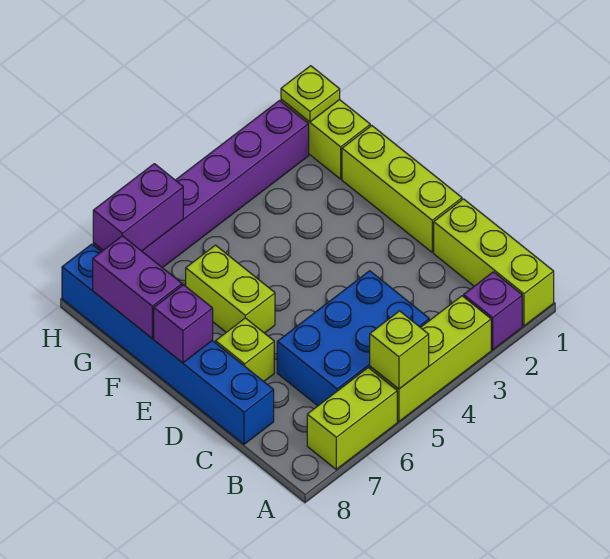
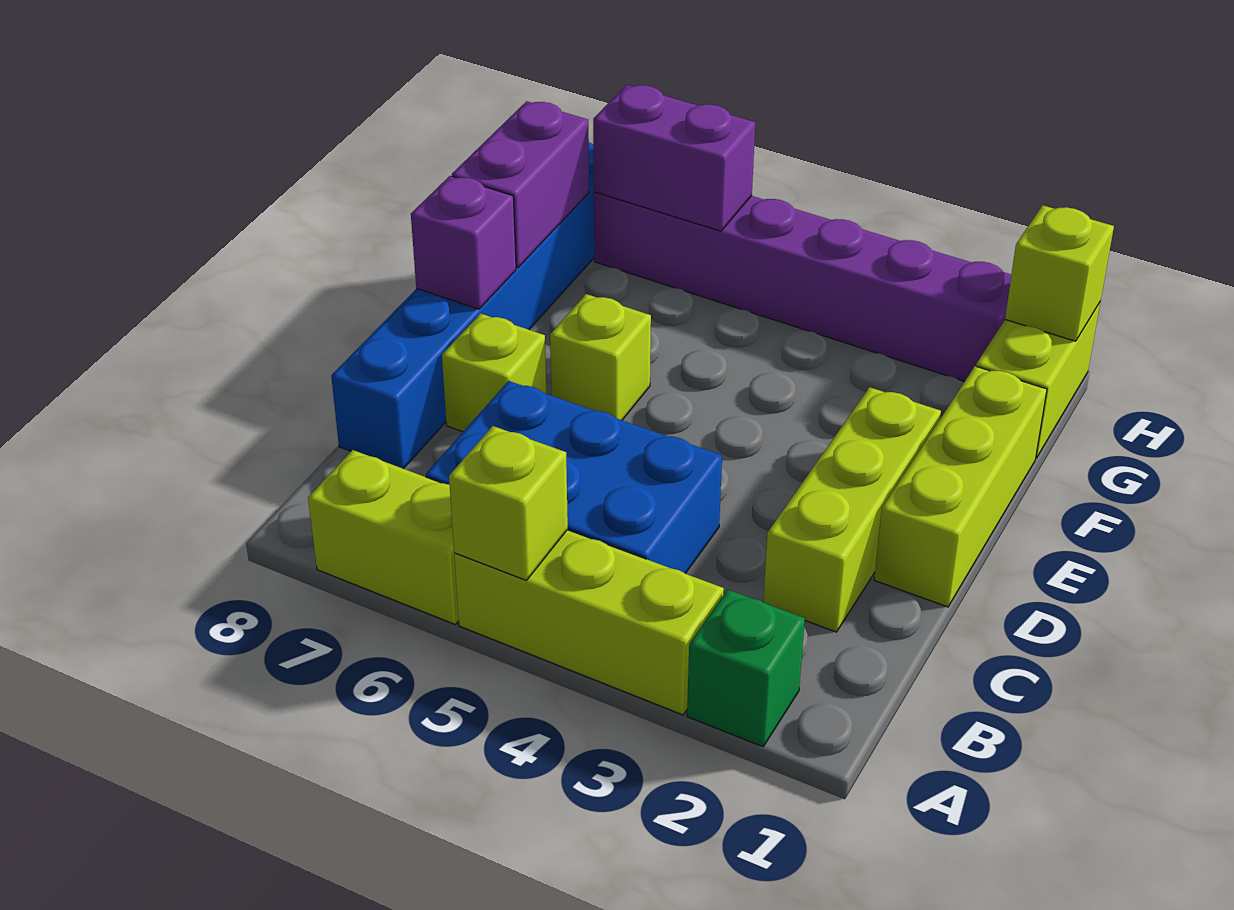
lime brick A1:C1 level 1 -> lime brick C2:E2 level 1
purple brick A2 level 1 -> green brick A2 level 1
lime brick E6:F6 level 1 -> lime brick E6 level 1
lime plate H1 level 2 -> lime brick H1 level 2

